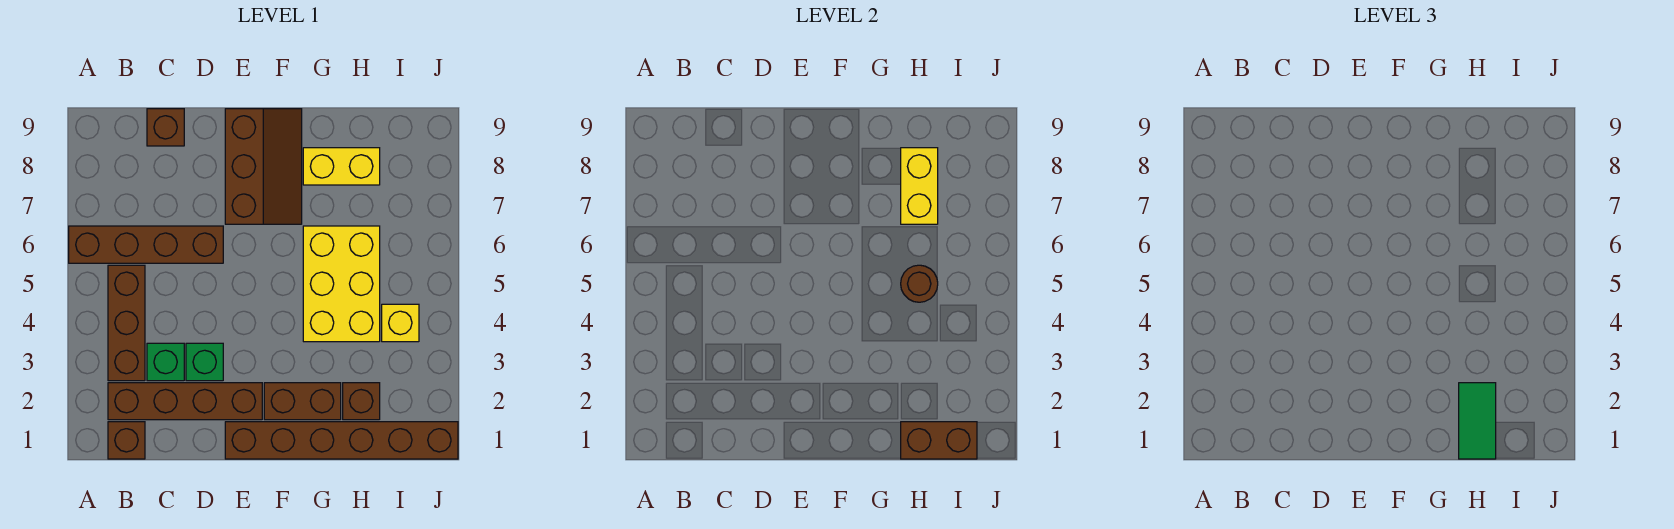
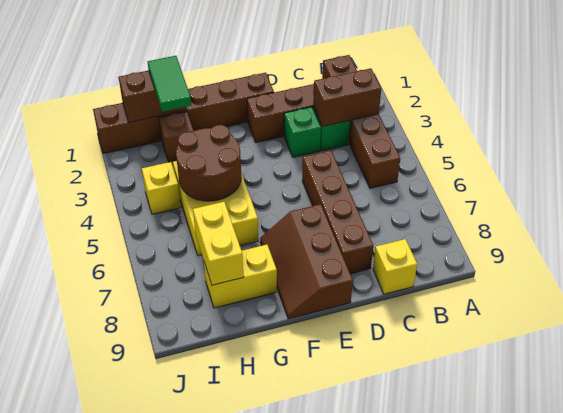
brown brick A6:D6 level 1 -> brown brick D5:D8 level 1
brown brick C9 level 1 -> yellow brick C9 level 1
brown brick F2:G2 level 1 -> brown brick B3:C3 level 2
brown round brick H5 level 2 -> brown round brick G4:H5 level 2

